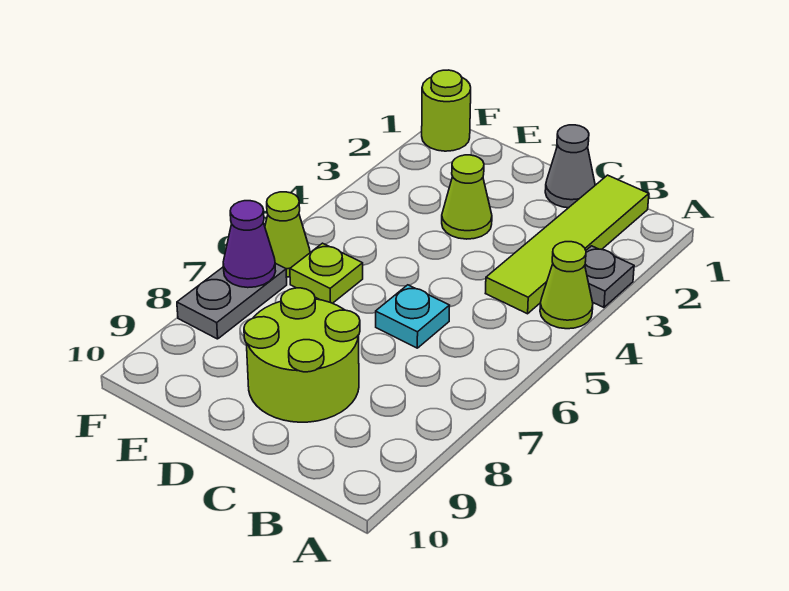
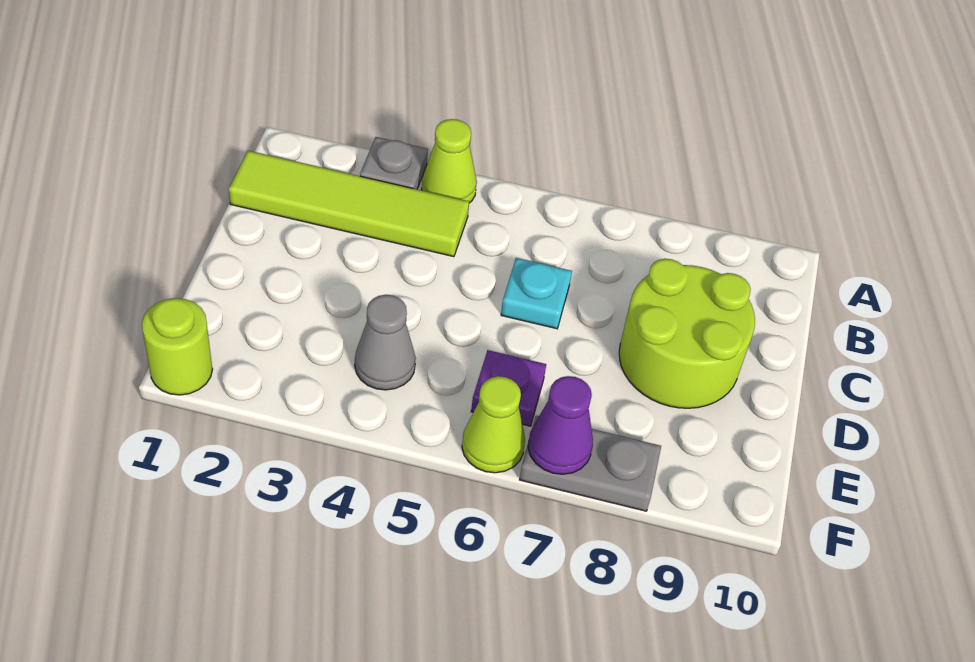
grey cone C1 level 1 -> grey cone E4 level 1
lime cone D3 level 1 -> none
lime plate E6 level 1 -> purple plate E6 level 1

